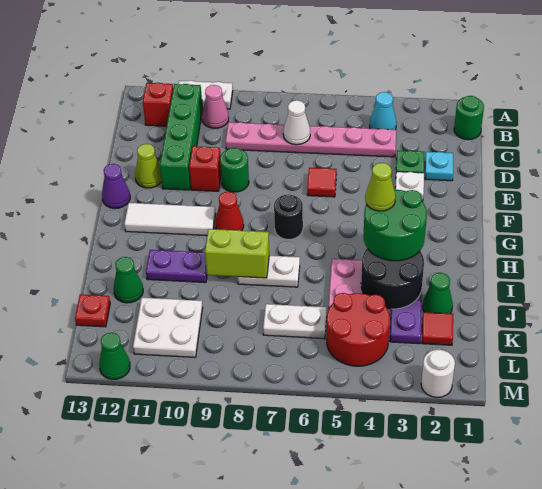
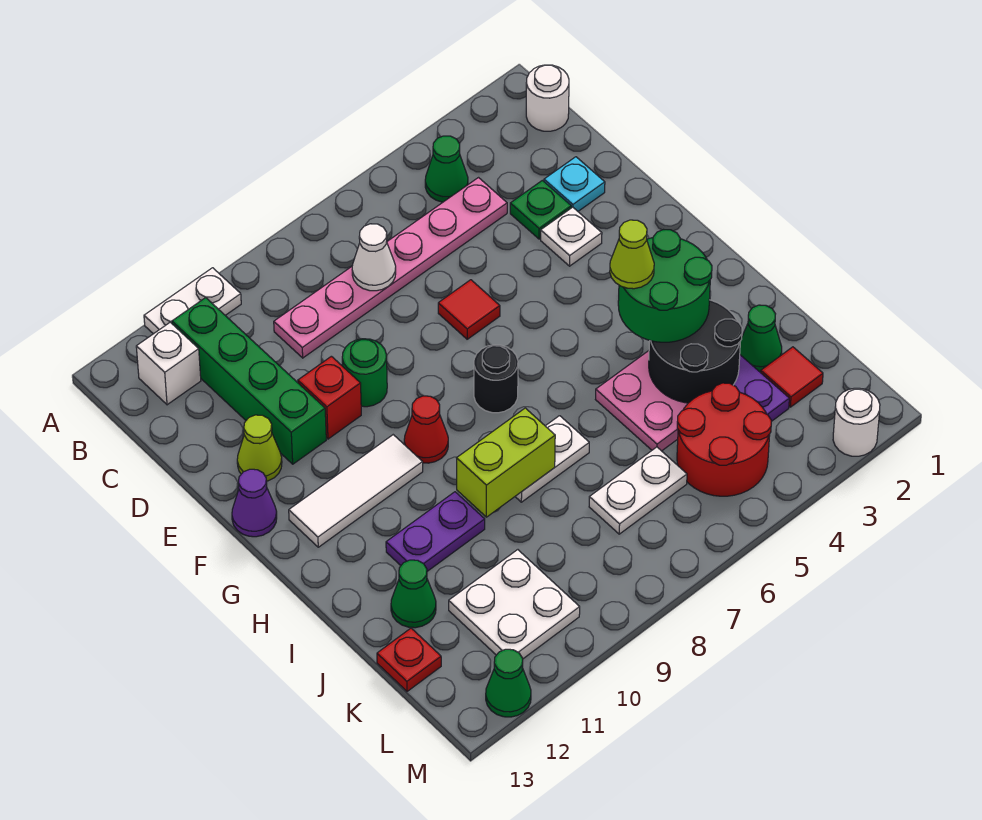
green round brick B1 level 1 -> white round brick B1 level 1
cyan cone B4 level 1 -> green cone B4 level 1
pink cone B10 level 1 -> none
red brick B12 level 1 -> white brick B12 level 1

